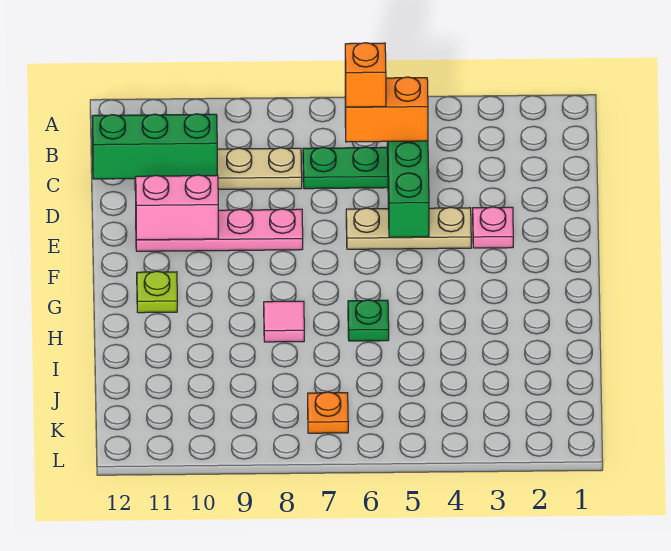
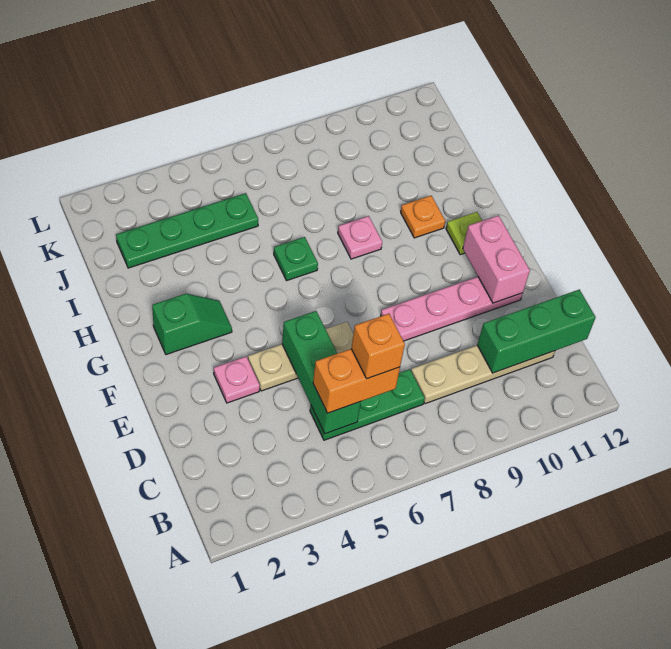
pink brick E10:E11 level 2 -> pink brick E11:F11 level 2
none -> green slope G2:G3 level 1 top 2
pink tile H8 level 1 -> pink plate H8 level 1
none -> green plate J2:J5 level 1
orange plate K7 level 1 -> orange plate H10 level 1

